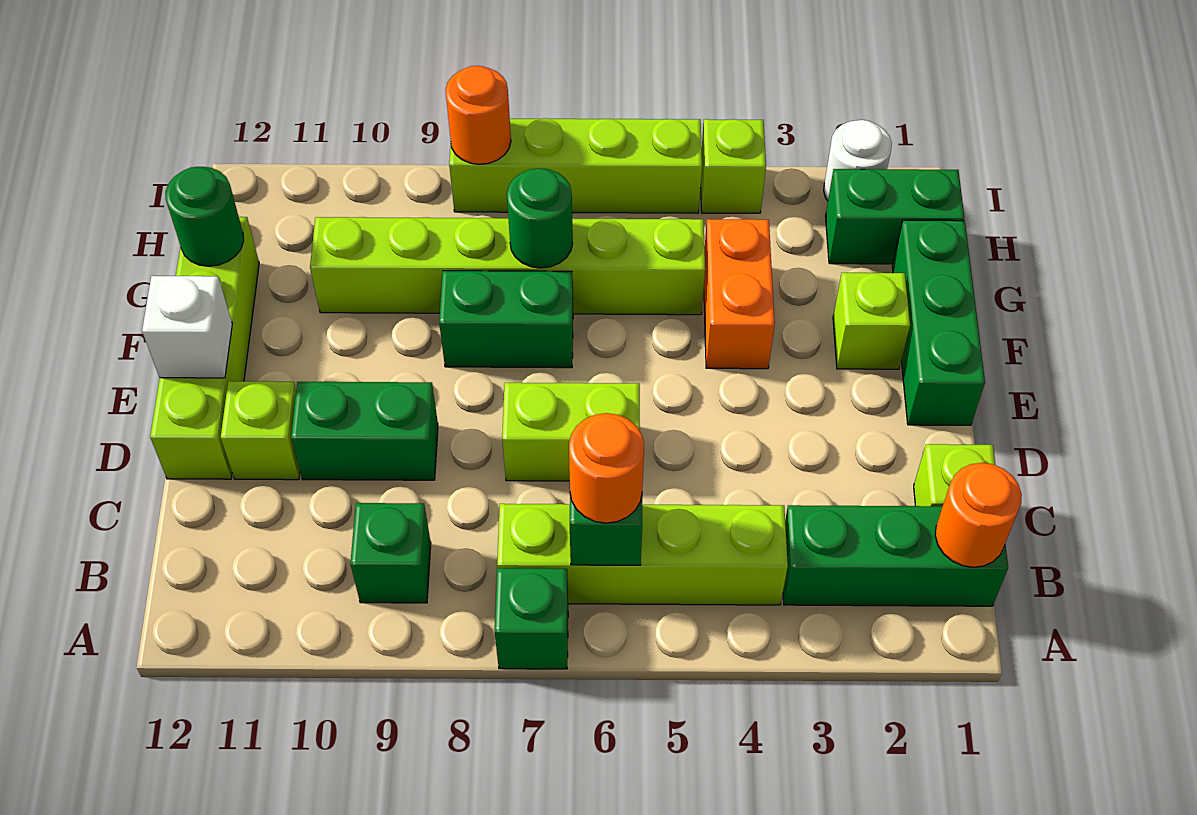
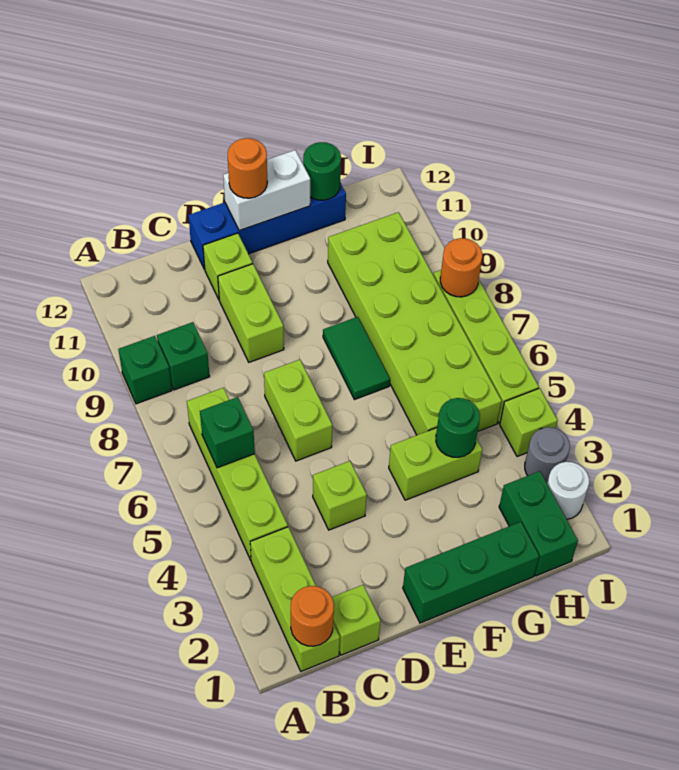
green brick A7 level 1 -> green brick A9 level 1
green brick B1:B3 level 1 -> lime brick B1:B3 level 1
orange round brick B6 level 3 -> orange round brick E12 level 3
green brick D9:D10 level 1 -> lime brick D9:D10 level 1
lime brick D12:G12 level 1 -> blue brick D12:G12 level 1
white brick E12 level 2 -> white brick E12:F12 level 2
lime brick F2 level 1 -> lime brick D4 level 1
orange brick F4:G4 level 1 -> lime brick F4:G4 level 1
green brick F7:F8 level 1 -> green tile F7:F8 level 1
lime brick G5:G10 level 1 -> lime brick G5:H10 level 1
green round brick G7 level 2 -> green round brick G4 level 2
none -> grey round brick I3 level 1

